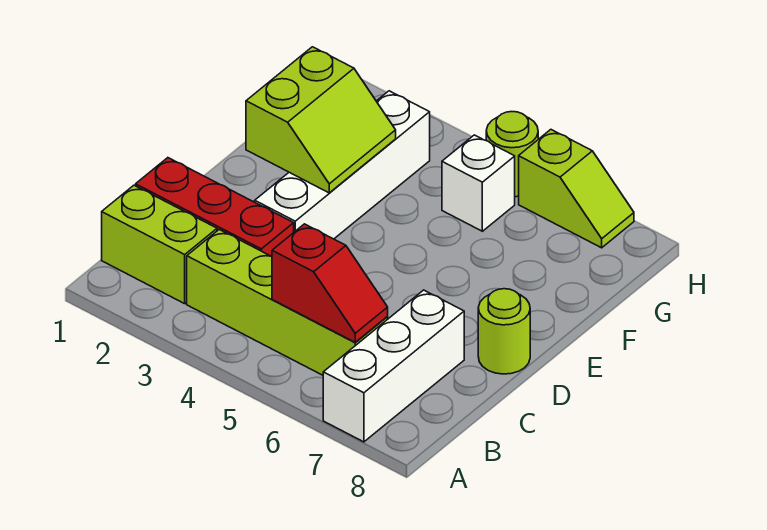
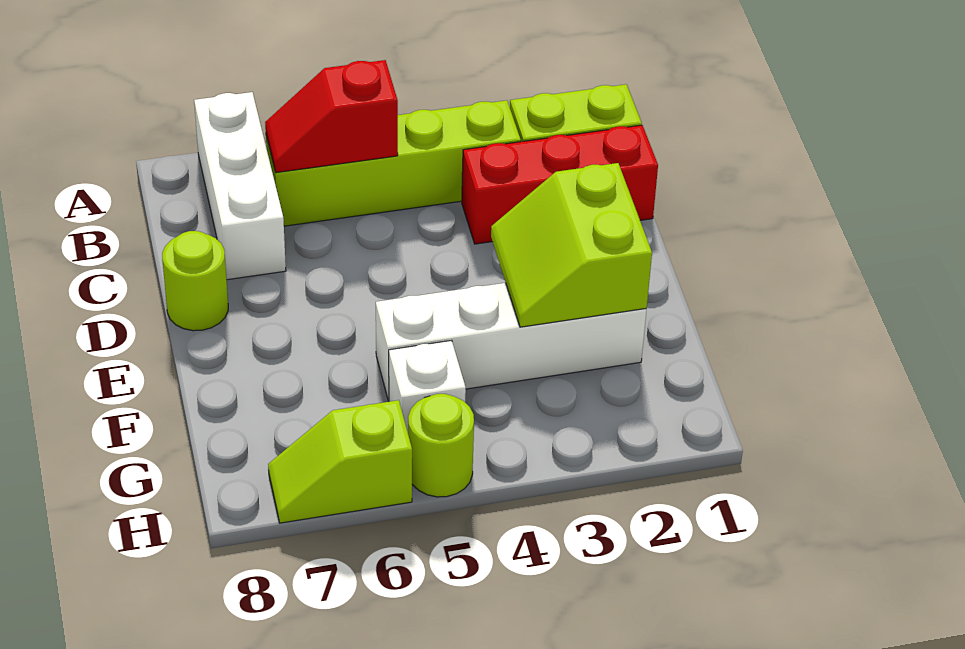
white brick D3:G3 level 1 -> white brick F2:F5 level 1

